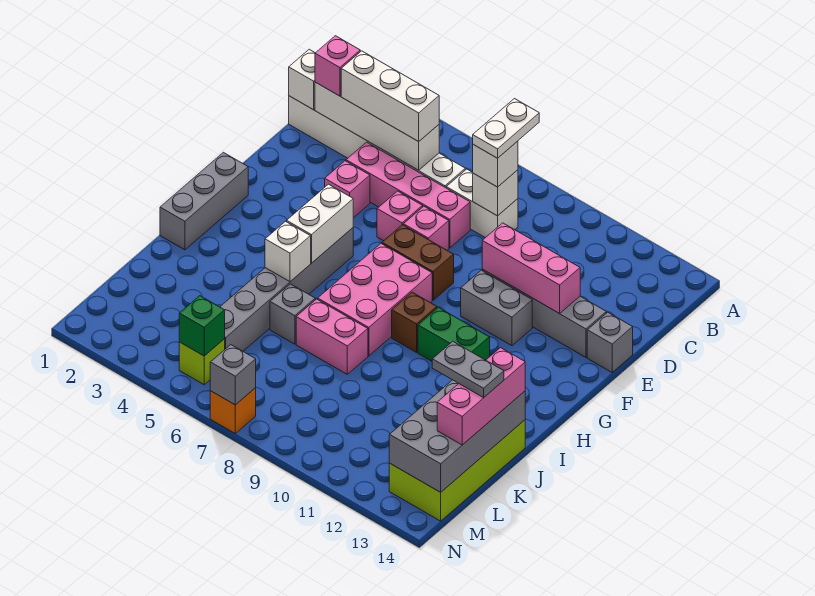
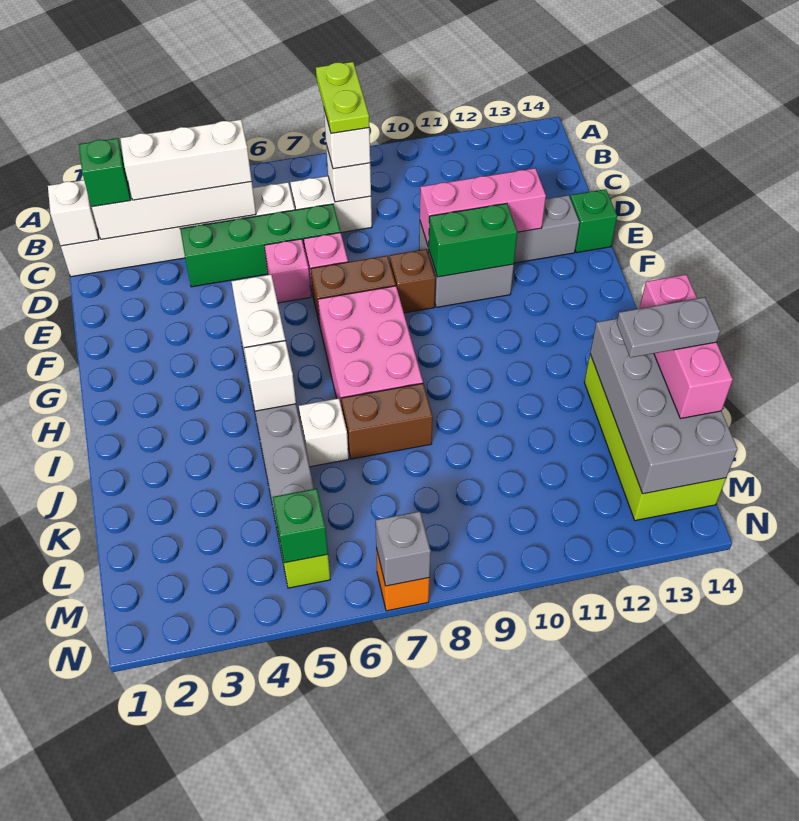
white plate B8:C8 level 4 -> lime plate B8:C8 level 4
pink brick C2 level 3 -> green brick C2 level 3
pink brick D4:D7 level 1 -> green brick D4:D7 level 1
pink brick E4 level 1 -> none
grey brick E14 level 1 -> green brick E14 level 1
grey brick G1:I1 level 1 -> none
brown brick H9 level 1 -> brown brick F9 level 1
green brick H10:H11 level 1 -> green brick F10:F11 level 2
grey brick J6 level 1 -> white brick J6 level 1
pink brick J7:J8 level 1 -> brown brick J7:J8 level 1

